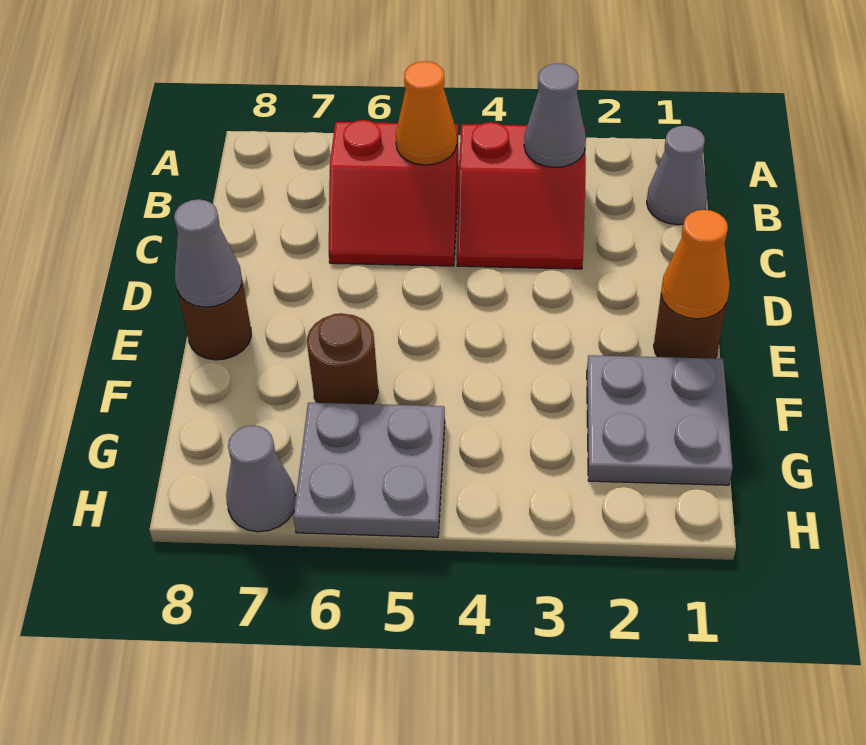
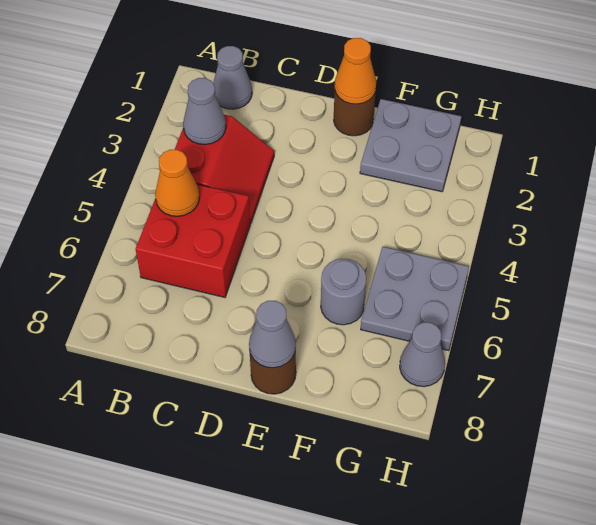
red slope B5:C6 level 1 top B -> red brick B5:C6 level 1
brown round brick F6 level 1 -> grey round brick F6 level 1

